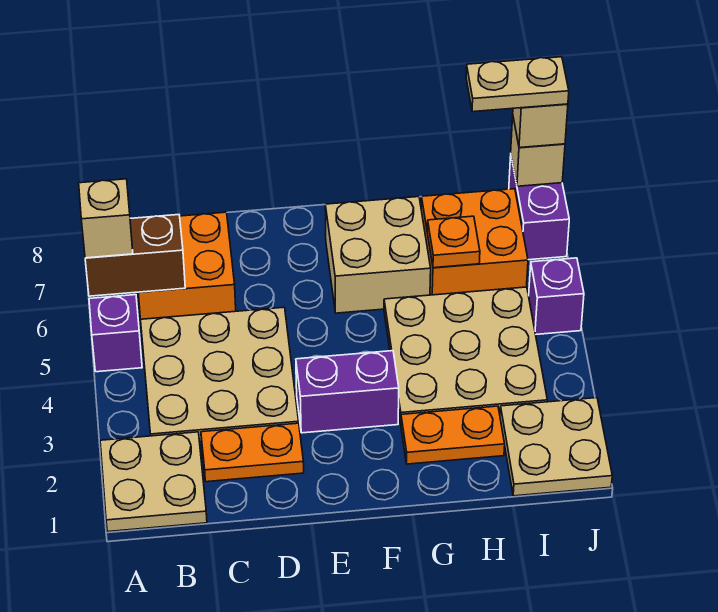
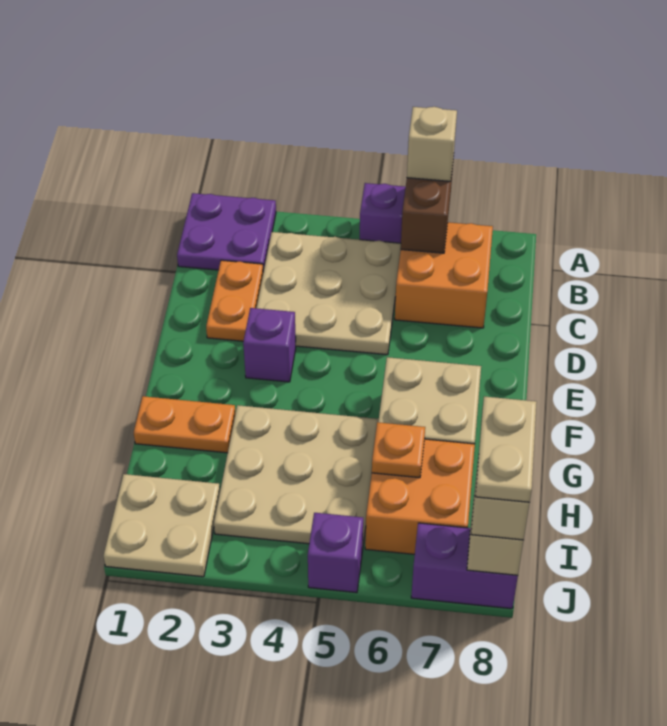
tan plate A1:B2 level 1 -> purple plate A1:B2 level 1
purple brick E3:F3 level 1 -> purple brick E3 level 1
orange plate G2:H2 level 1 -> orange plate G1:G2 level 1

